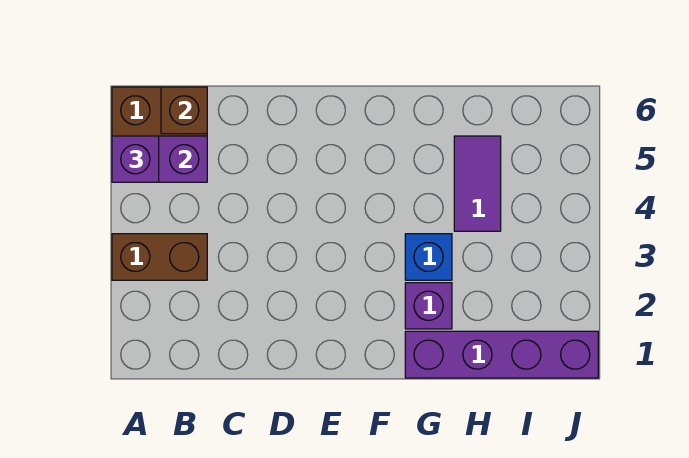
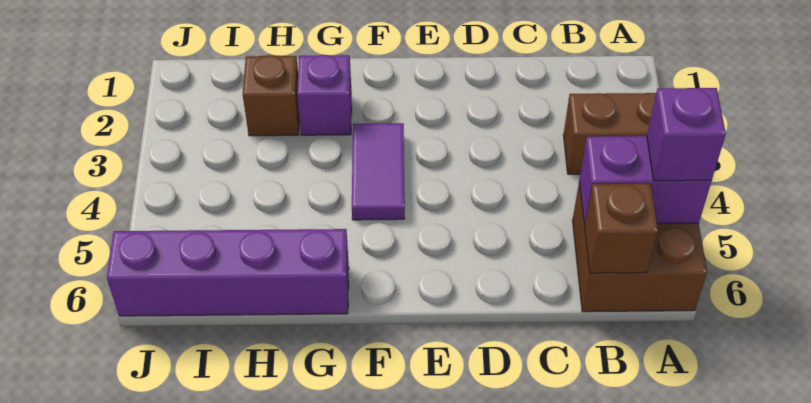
purple brick G1:J1 level 1 -> purple brick G6:J6 level 1
blue brick G3 level 1 -> none
none -> brown brick H2 level 1
purple tile H4:H5 level 1 -> purple tile F3:F4 level 1

